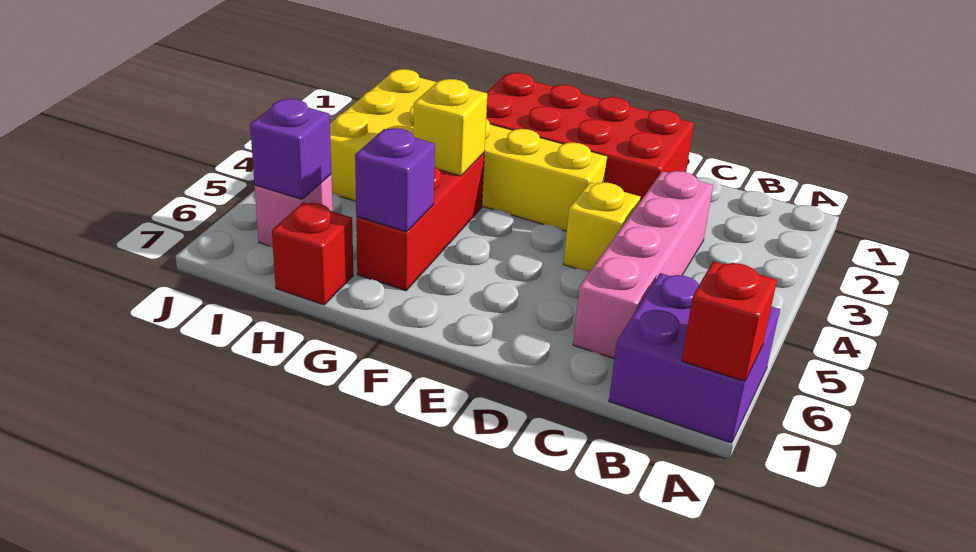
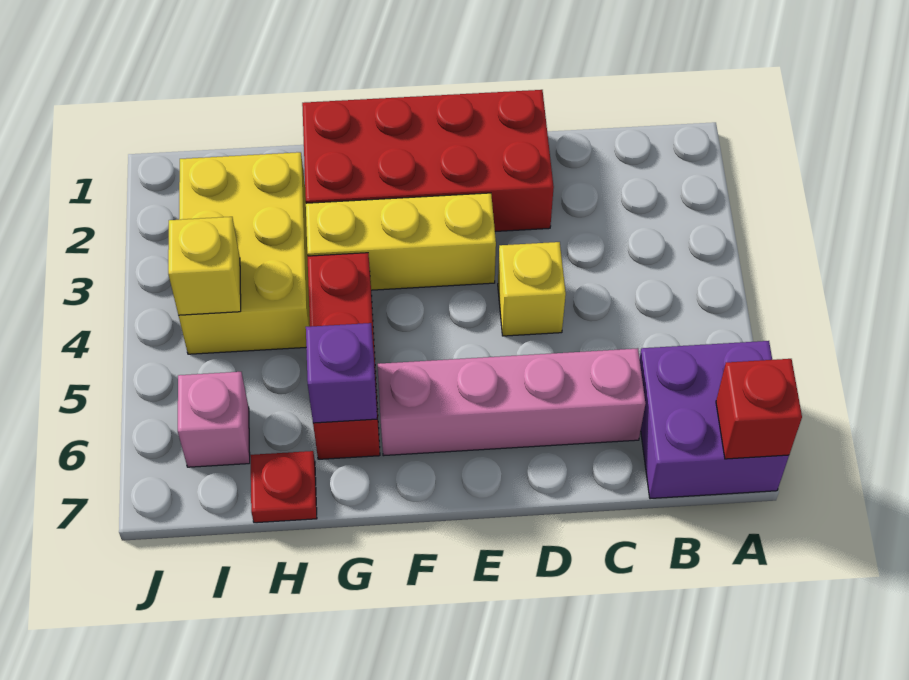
pink brick C3:C6 level 1 -> pink brick C6:F6 level 1
yellow brick G4 level 2 -> yellow brick I4 level 2
red brick H7 level 1 -> red plate H7 level 1
purple brick I6 level 2 -> none

